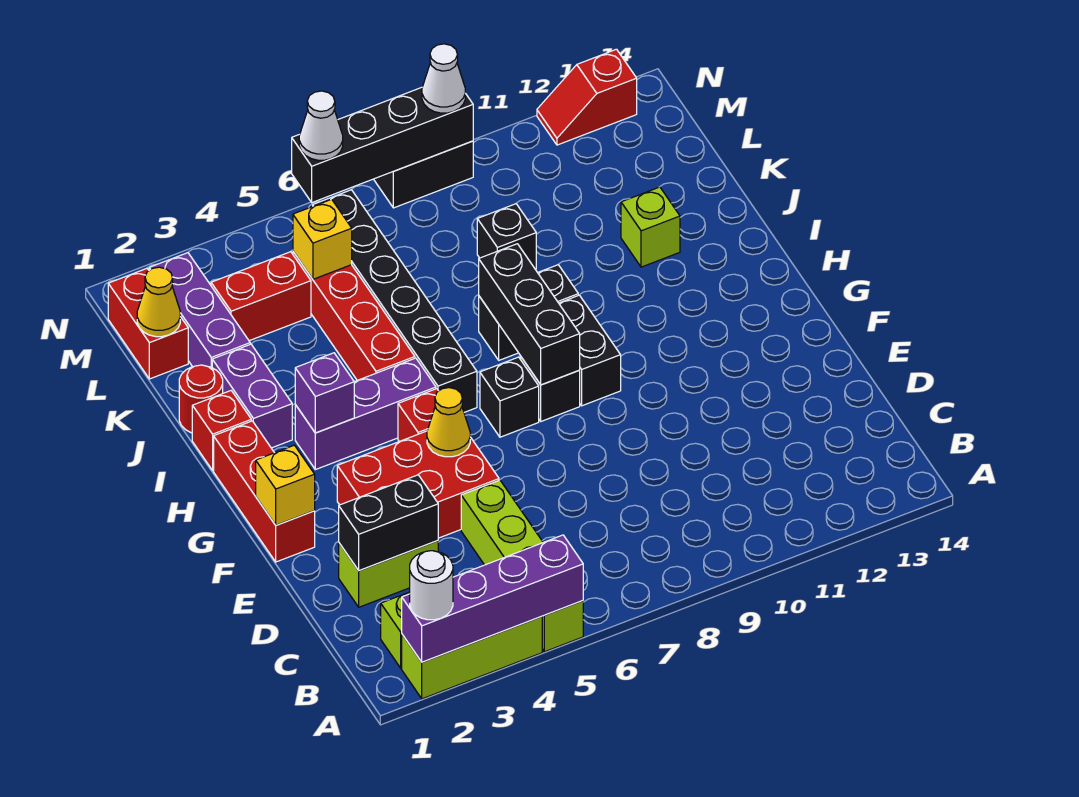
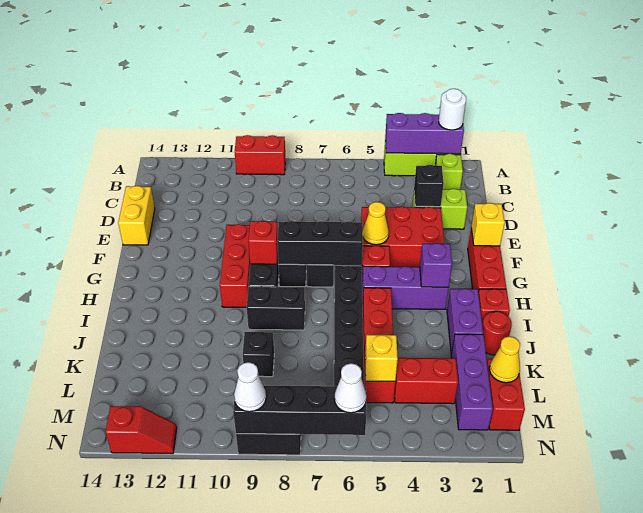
purple brick A2:A5 level 2 -> purple brick A2:A4 level 2
lime brick A5:D5 level 1 -> none
none -> red brick A9:A10 level 1
black brick D2:D3 level 2 -> black brick D3 level 2
none -> yellow brick D14:E14 level 1
none -> red brick F10:H10 level 1
black brick G8:I8 level 2 -> black brick G6:G8 level 2
none -> red brick G9 level 2
lime brick J12 level 1 -> none

